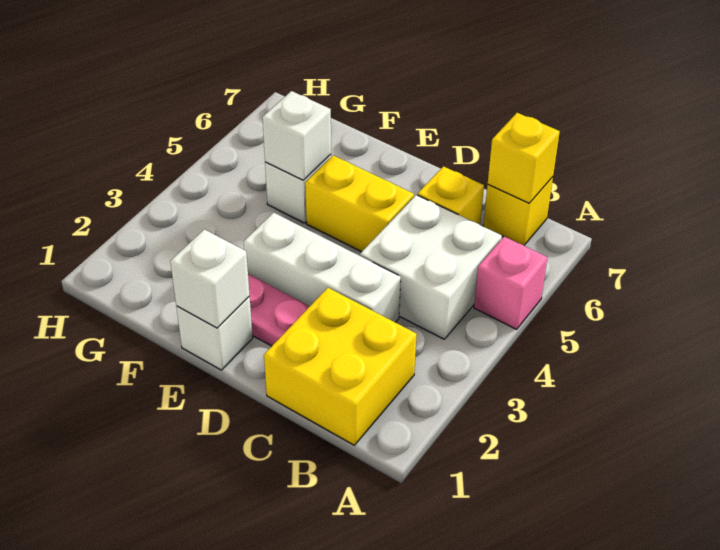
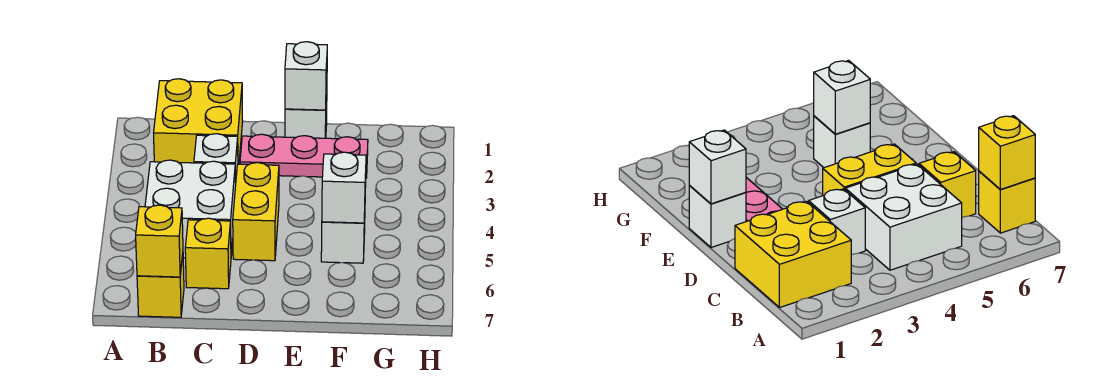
pink brick A5 level 1 -> none
white brick C3:E3 level 1 -> white brick C3 level 1
yellow brick D5:E5 level 1 -> yellow brick D4:D5 level 1

